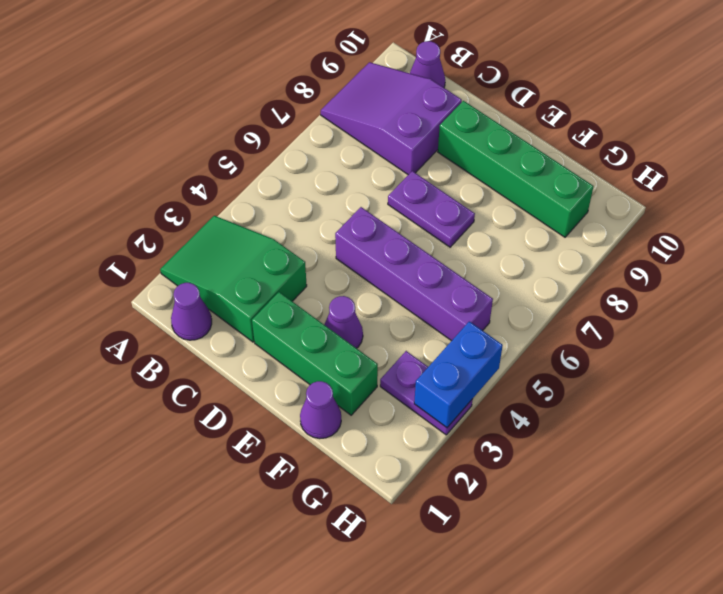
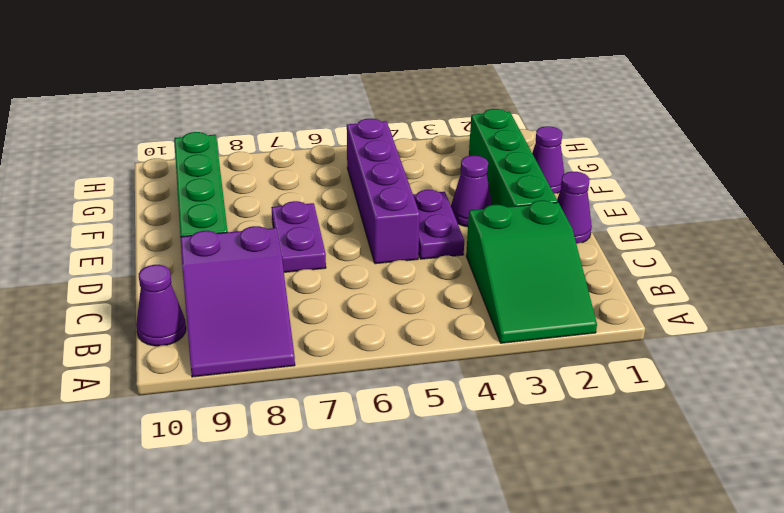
purple cone B1 level 1 -> purple cone D1 level 1
green brick D2:F2 level 1 -> green brick D2:G2 level 1
purple plate G3:H3 level 1 -> purple plate D4:E4 level 1
blue brick H3:H4 level 2 -> none

